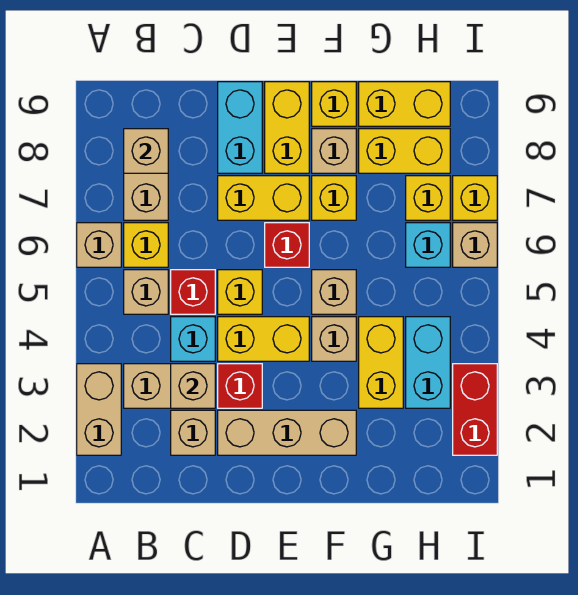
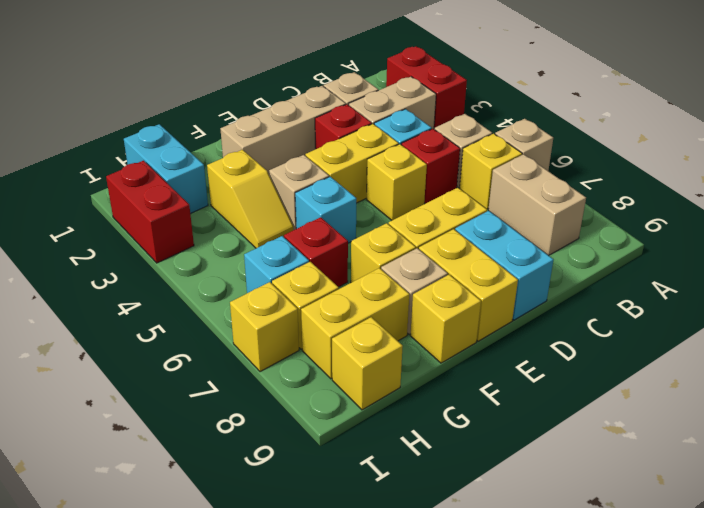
tan brick A2:A3 level 1 -> red brick A2:A3 level 1
tan brick B8 level 2 -> none
tan brick C3 level 2 -> none
red brick E6 level 1 -> red brick G6 level 1
tan brick F5 level 1 -> cyan brick F5 level 1
yellow brick G3:G4 level 1 -> yellow slope G3:G4 level 1 top 3
yellow brick G9:H9 level 1 -> yellow brick H9 level 1
cyan brick H3:H4 level 1 -> cyan brick H1:H2 level 1
tan brick I6 level 1 -> none

